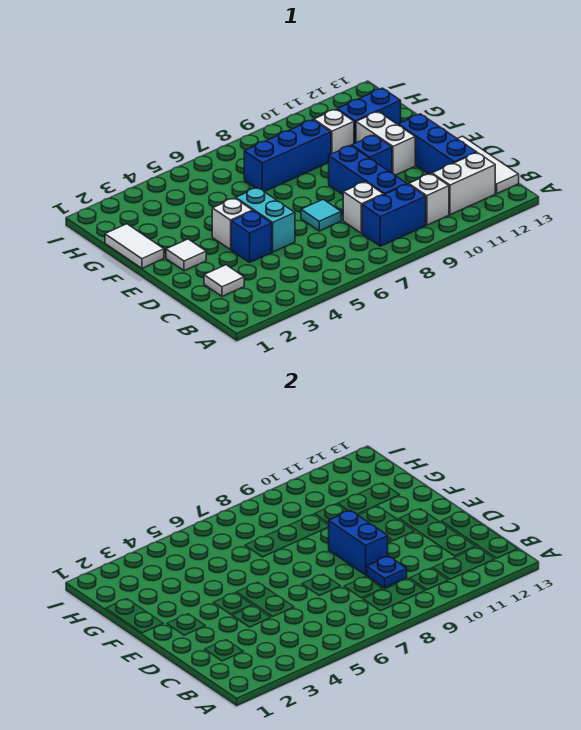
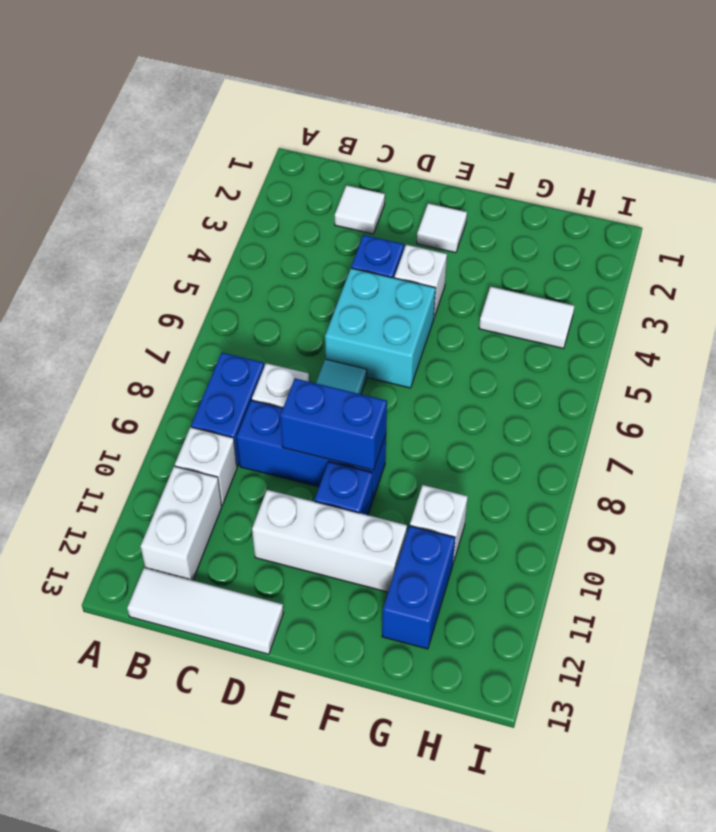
blue plate C9 level 2 -> none
blue brick C12:E12 level 1 -> none
cyan brick D5:E5 level 1 -> cyan brick D5:E6 level 1
white brick E11:F11 level 1 -> white brick D11:F11 level 1
white tile F1:G1 level 1 -> white tile G4:H4 level 1
blue brick G7:G9 level 1 -> none

